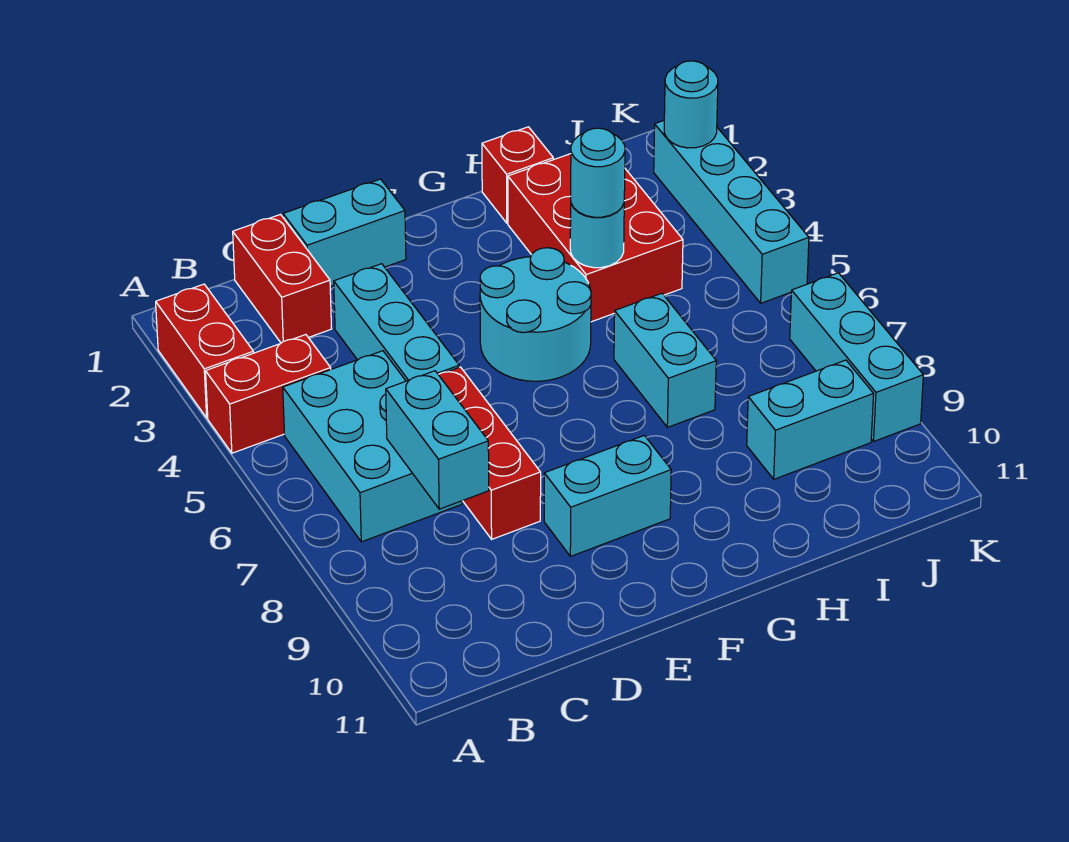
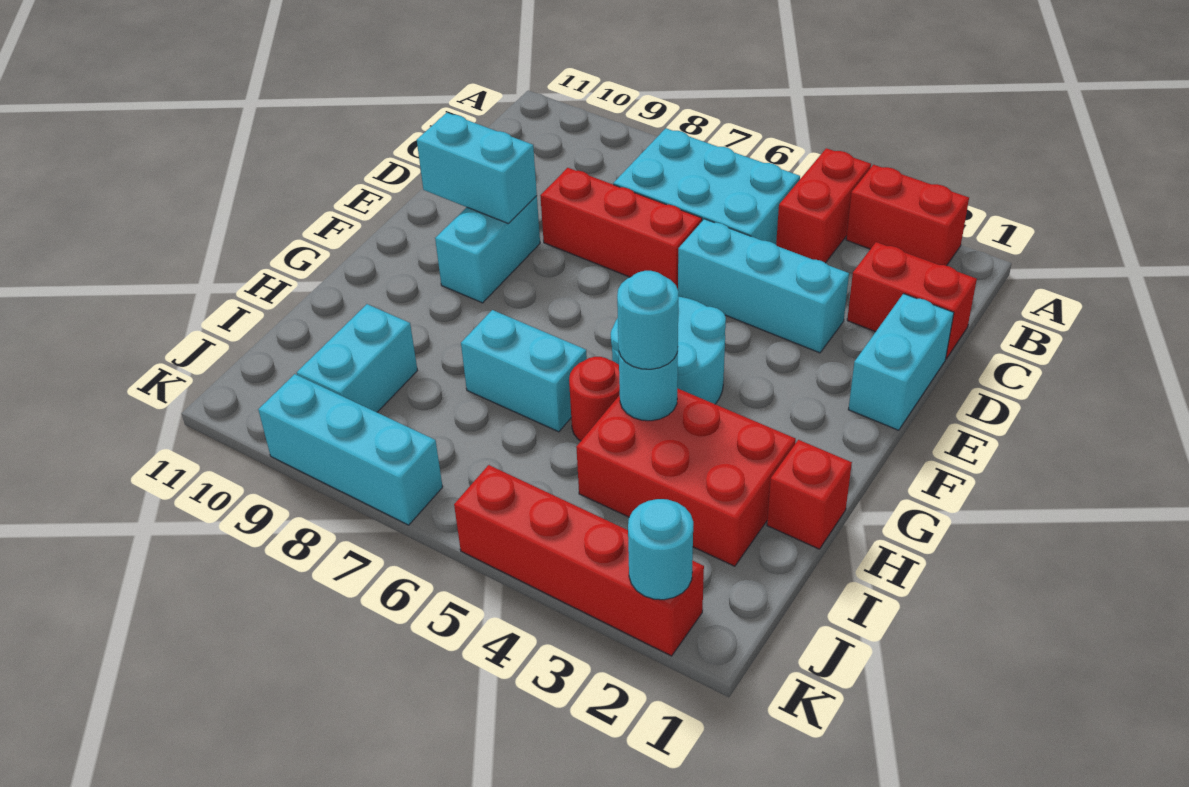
cyan brick C7:C8 level 2 -> cyan brick E9:E10 level 2
none -> red round brick H5 level 1
cyan brick K2:K5 level 1 -> red brick K2:K5 level 1

